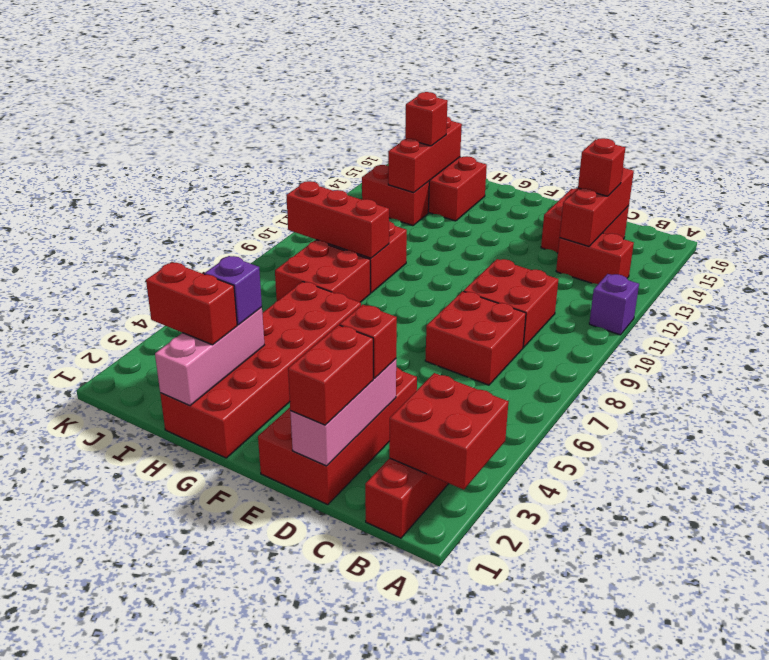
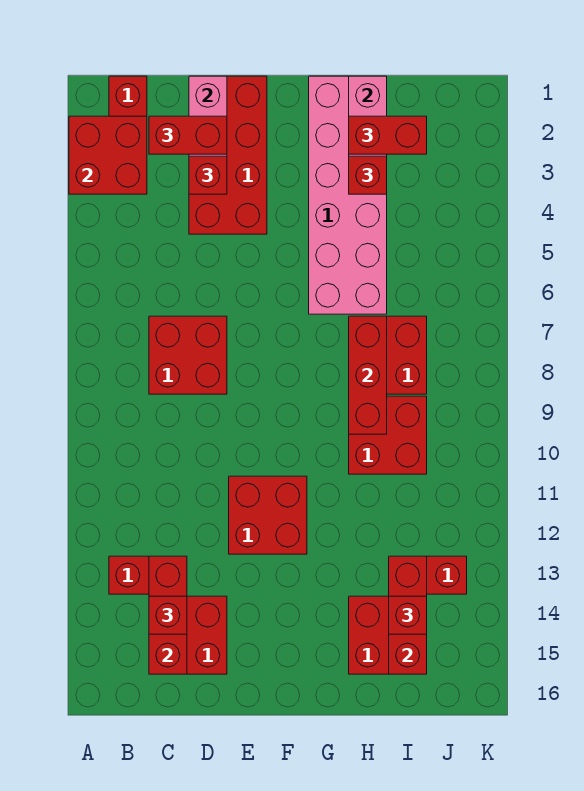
purple brick A11 level 1 -> none
red brick C9:D10 level 1 -> red brick E11:F12 level 1
red brick D1:D2 level 3 -> red brick C2:D2 level 3
red brick G1:H6 level 1 -> pink brick G1:H6 level 1
purple brick H3 level 3 -> red brick H3 level 3
red brick H9:J9 level 2 -> red brick H7:H9 level 2

